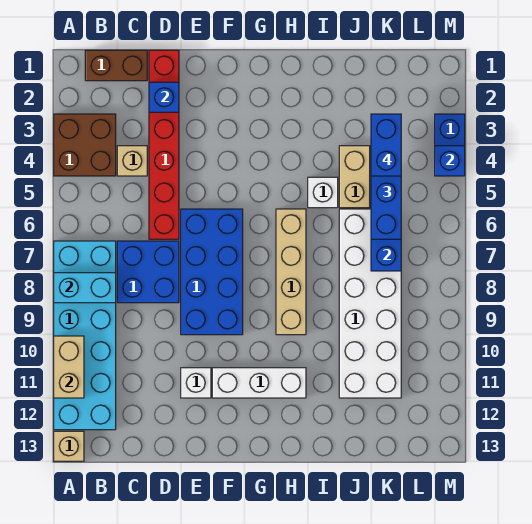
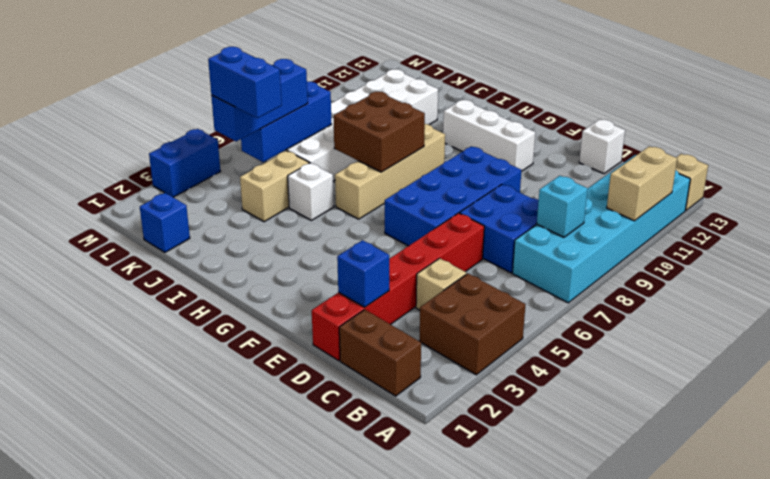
cyan brick A8:B8 level 2 -> cyan brick B8 level 2
white brick E11 level 1 -> white brick D13 level 1
none -> brown brick H7:I8 level 2
blue brick K3:K4 level 4 -> blue brick J4:K4 level 4
blue brick M4 level 2 -> blue brick K1 level 1

